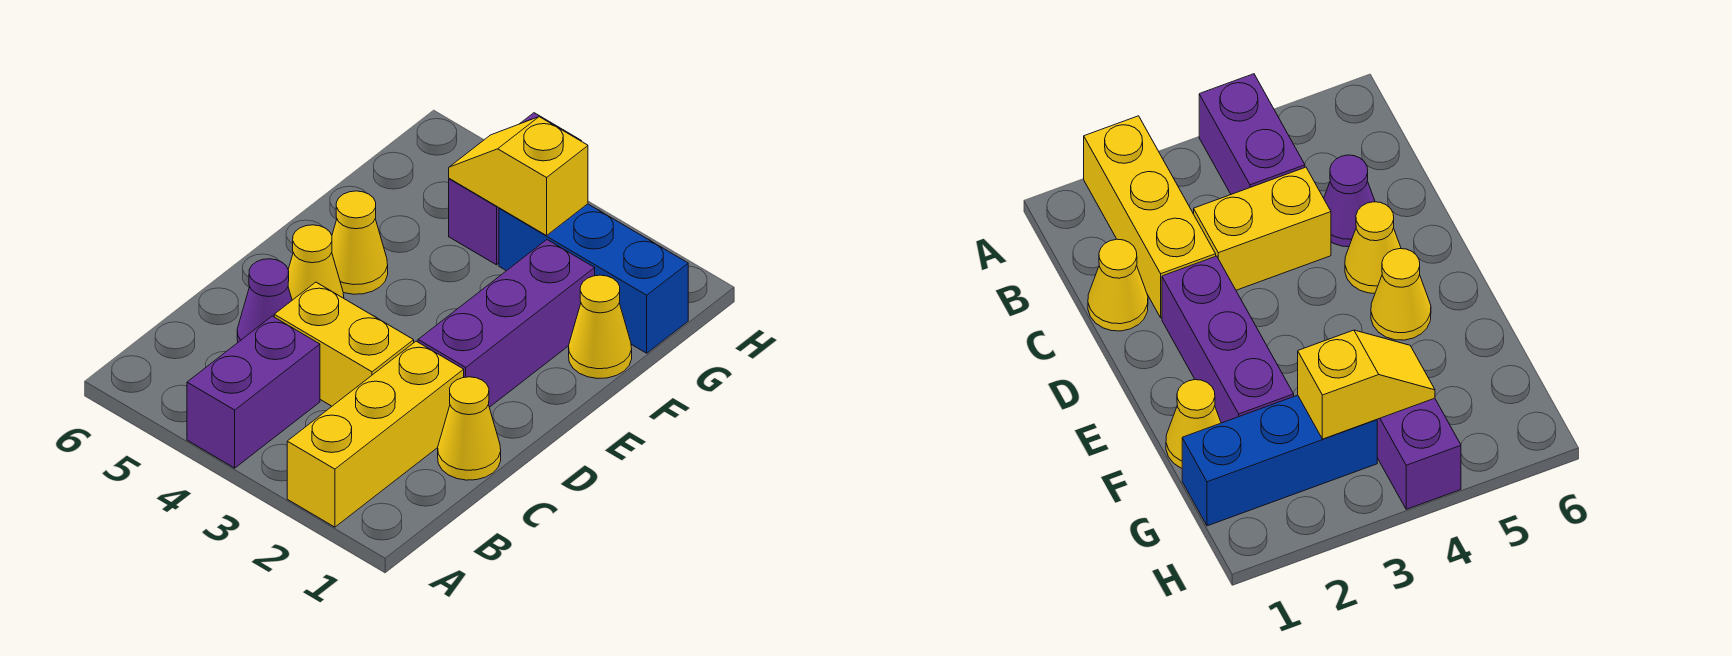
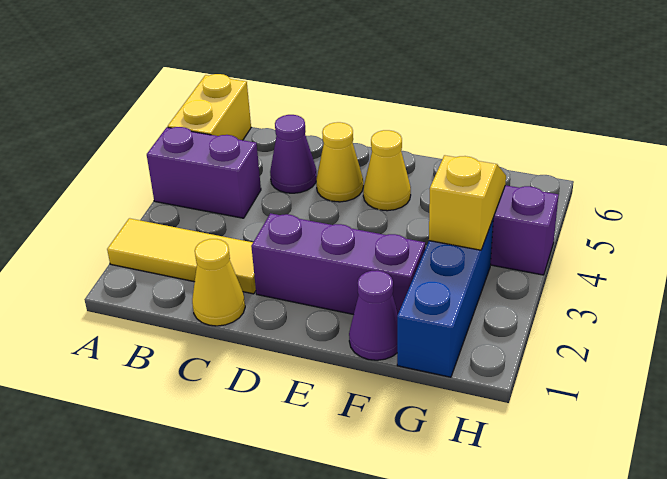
yellow brick A2:C2 level 1 -> yellow tile A2:C2 level 1
yellow brick C3:C4 level 1 -> yellow brick A5:A6 level 1
yellow cone F1 level 1 -> purple cone F1 level 1

